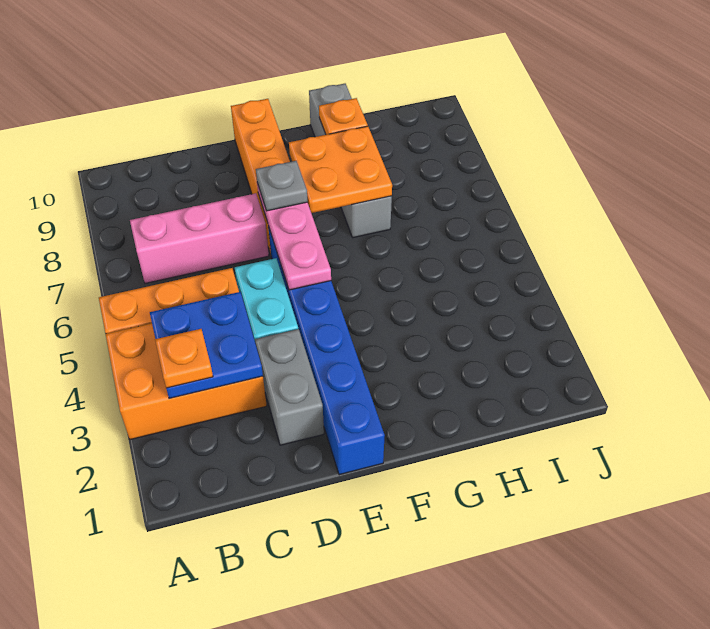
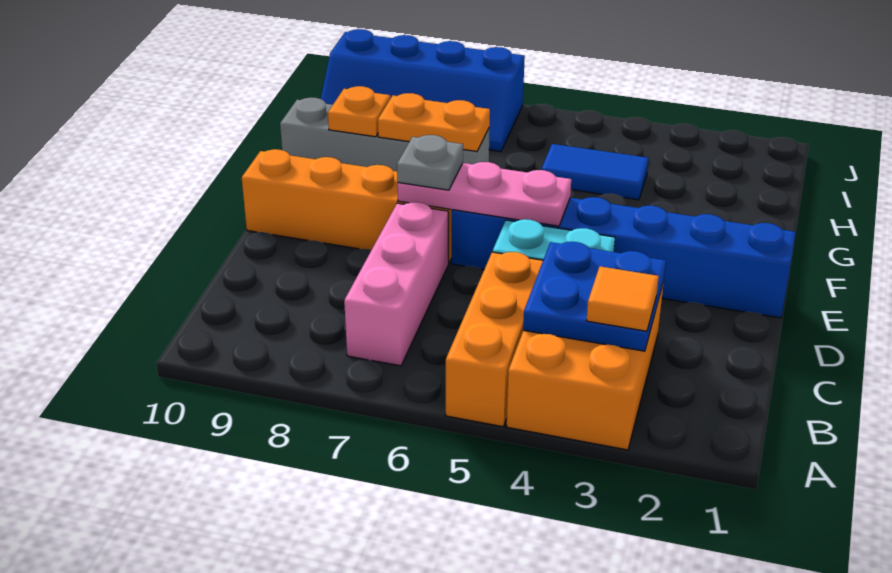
orange plate B3 level 3 -> orange tile B3 level 3
grey brick D2:D3 level 1 -> none
orange plate F7:G8 level 2 -> orange plate G7:G8 level 2
none -> blue tile H4:H5 level 1
none -> blue slope I7:J10 level 1 top J

